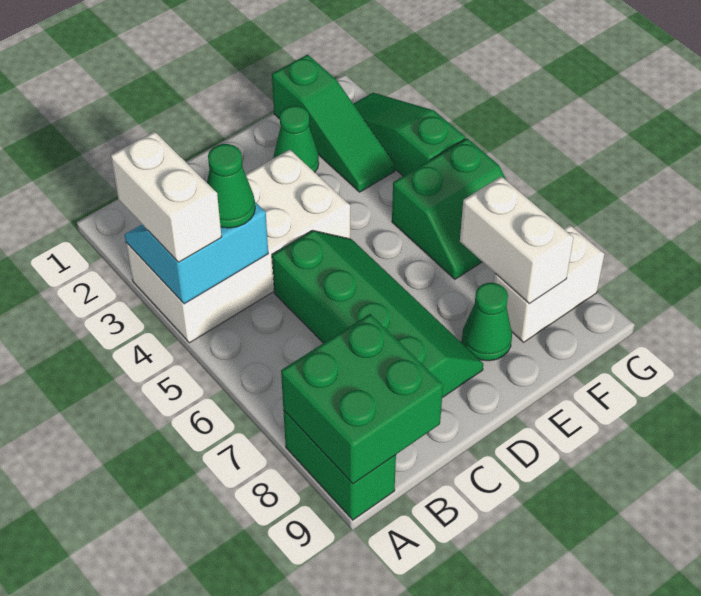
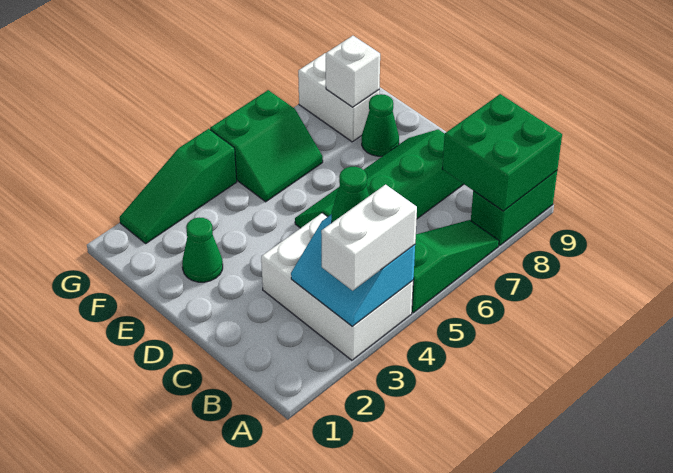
white brick A3:D4 level 1 -> white brick A3:C4 level 1
green slope F1:F3 level 1 top 1 -> green slope A5:A7 level 1 top 5
green slope F5:G6 level 1 top 5 -> green slope F5:G6 level 1 top G
white brick F7:F8 level 2 -> white brick F8 level 2

